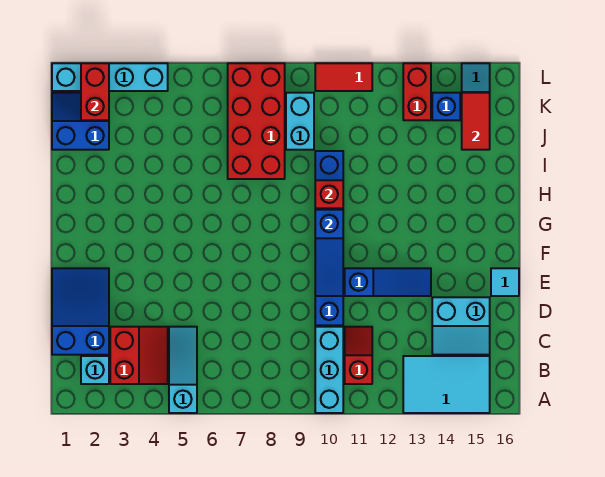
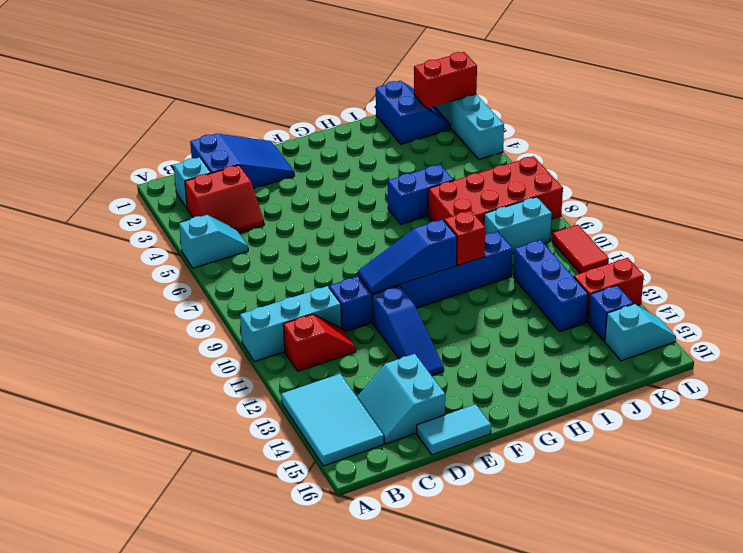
cyan slope A5:C5 level 1 top A -> cyan slope A5:B5 level 1 top A
cyan tile E16 level 1 -> cyan tile D16:E16 level 1
none -> blue brick H6:I6 level 1
none -> blue brick J11:J13 level 1
red tile J15:K15 level 2 -> none

